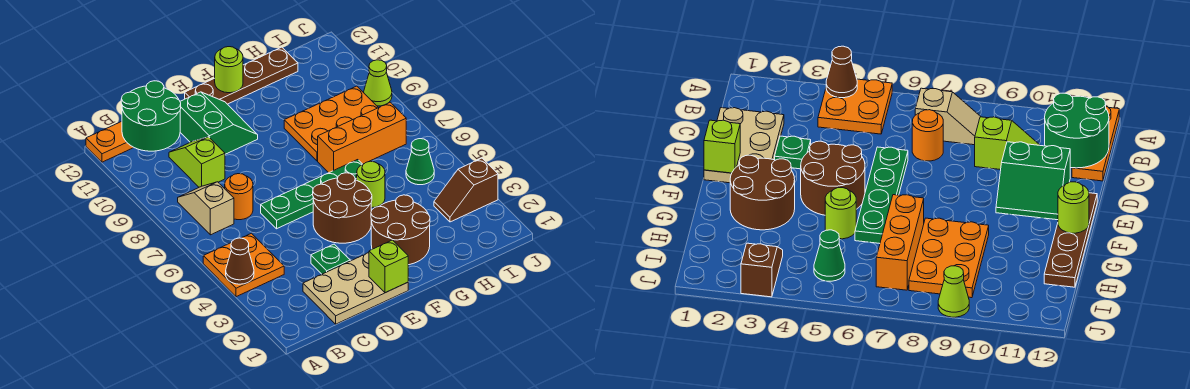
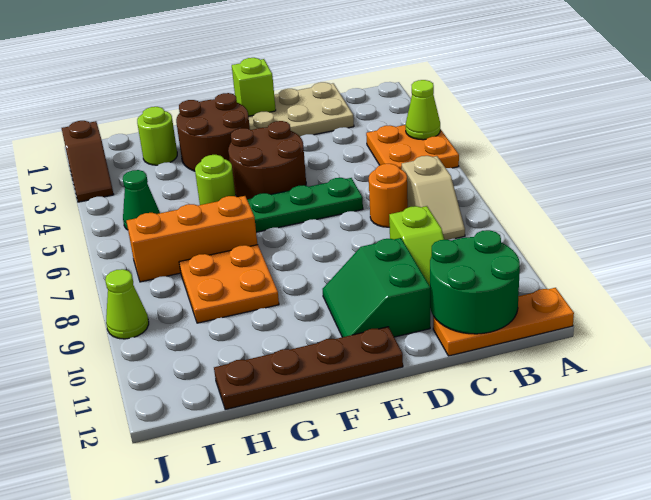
brown cone A4 level 2 -> lime cone A4 level 2
green plate D3 level 1 -> none
lime round brick F12 level 2 -> lime round brick H2 level 1
orange plate G8:I9 level 1 -> orange plate G8:H9 level 1
brown slope I3:J3 level 1 top J -> brown slope J2:J3 level 1 top 2

